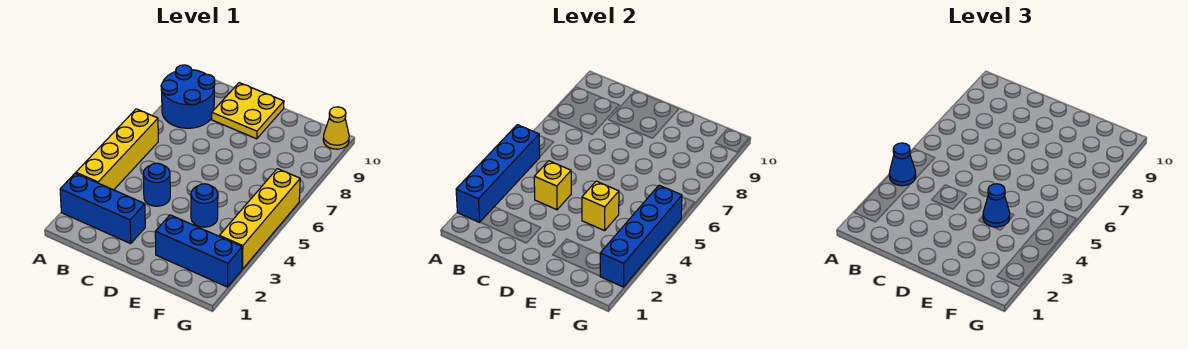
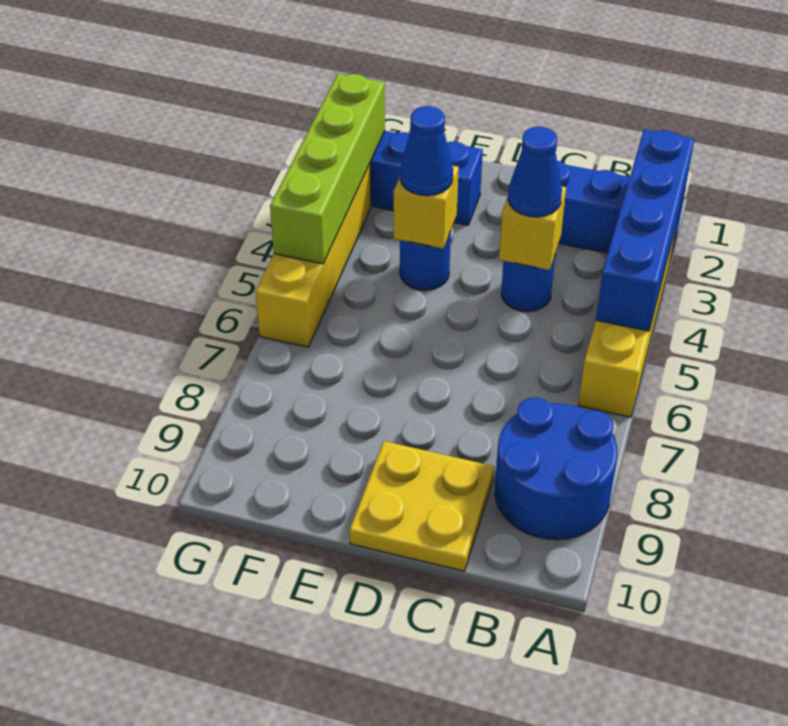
blue cone A4 level 3 -> blue cone C4 level 3
blue brick G2:G5 level 2 -> lime brick G2:G5 level 2
yellow cone G10 level 1 -> none

